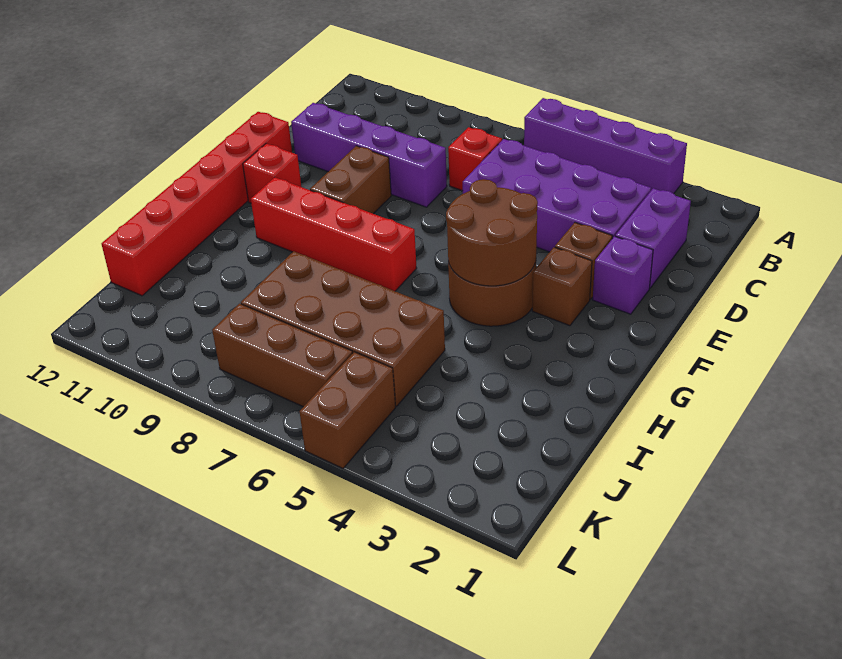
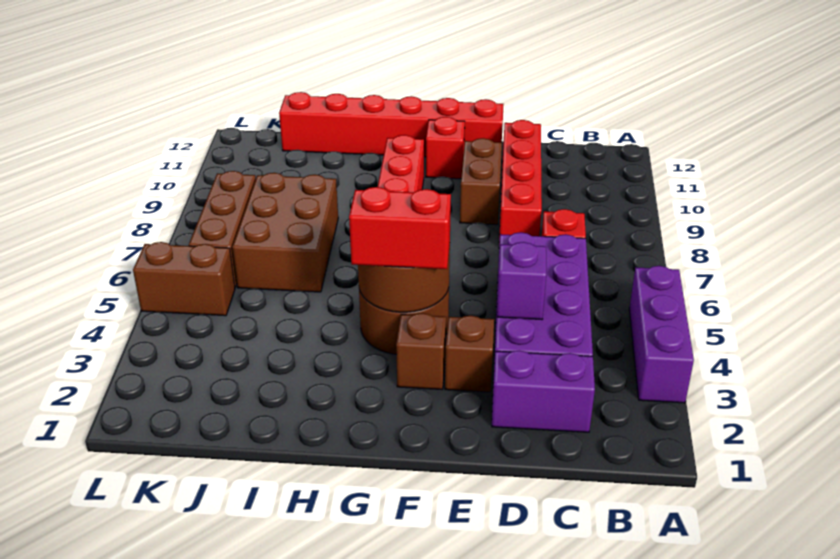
purple brick A3:A6 level 1 -> purple brick A3:A5 level 1
purple brick D8:D11 level 1 -> red brick D8:D11 level 1
purple brick E2 level 1 -> purple brick D4 level 2
brown brick E9:F9 level 1 -> brown brick E9:E10 level 1
none -> red brick F4:G4 level 3
brown brick I5:J8 level 1 -> brown brick I6:J8 level 1

